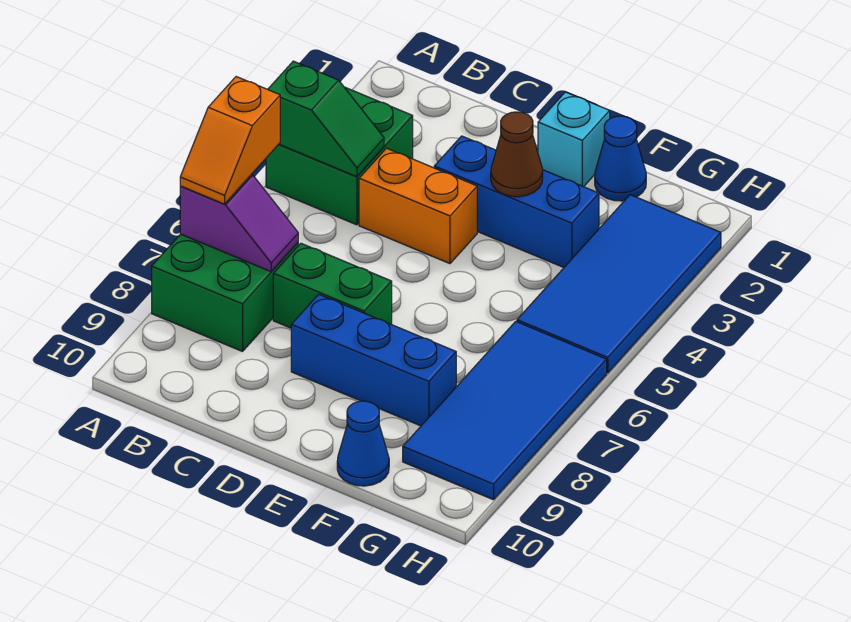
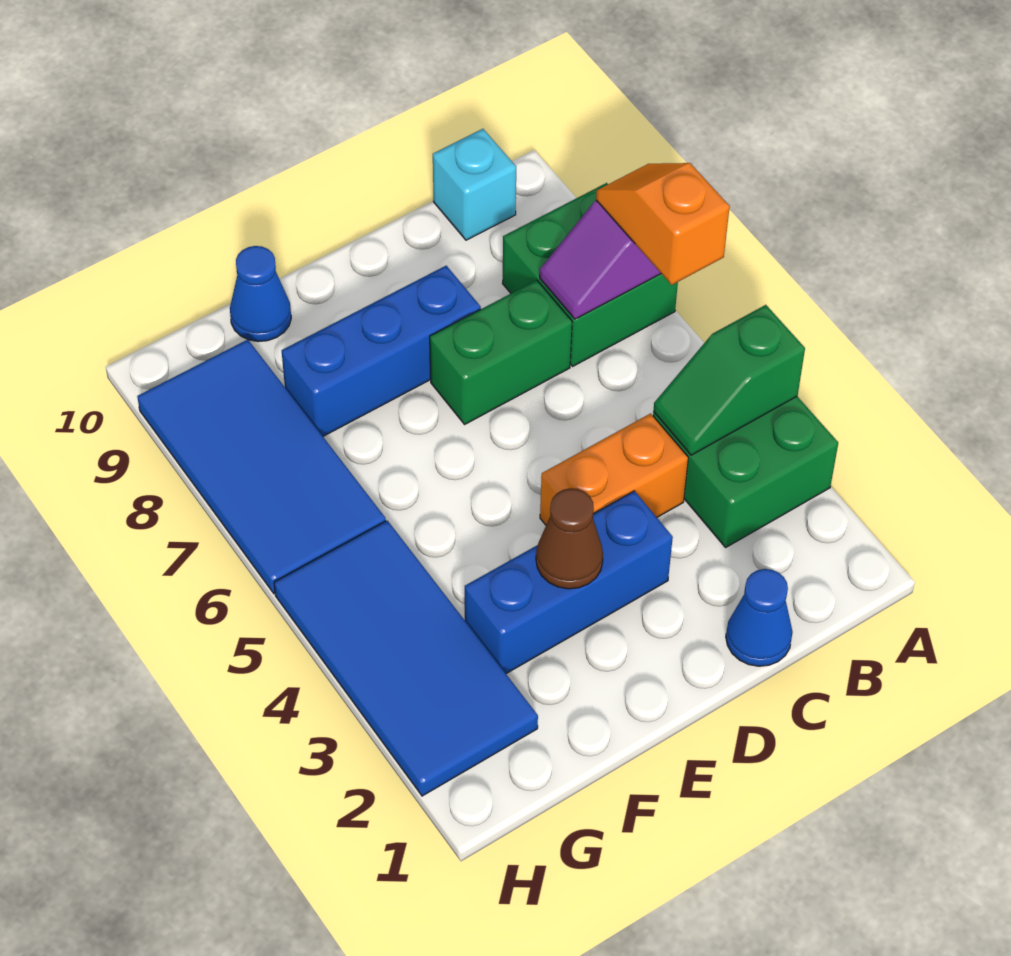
cyan brick E1 level 1 -> cyan brick B10 level 1
blue cone F1 level 1 -> blue cone C1 level 1

